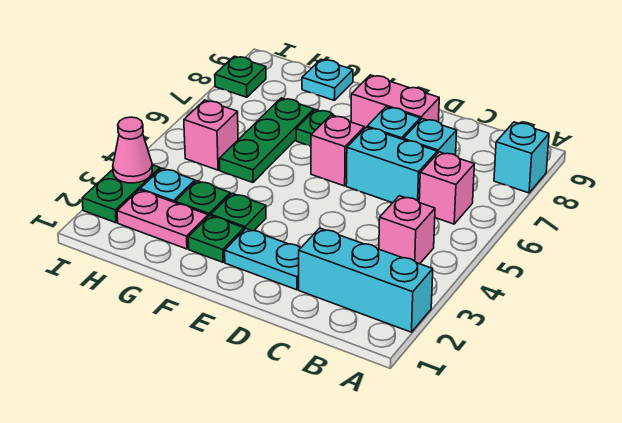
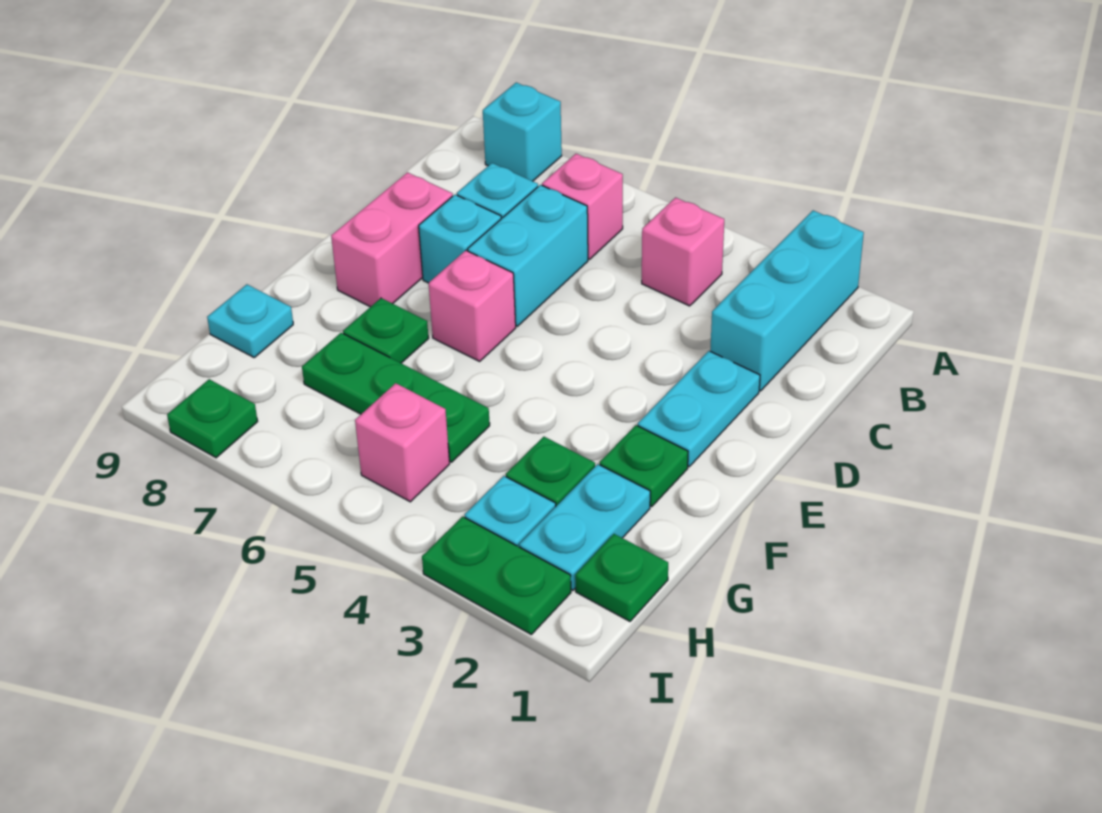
green plate F3 level 1 -> green plate H1 level 1
pink plate G2:H2 level 1 -> cyan plate G2:H2 level 1
pink cone I3 level 2 -> none

